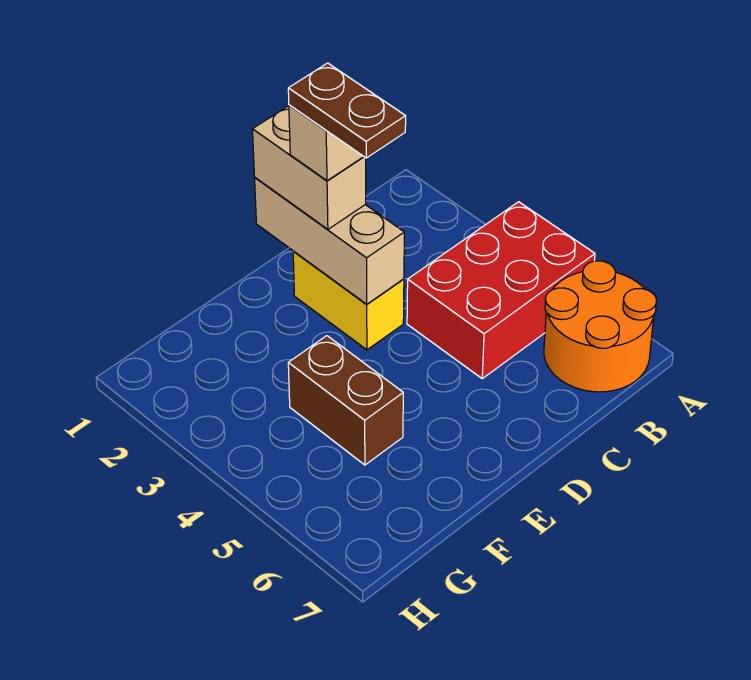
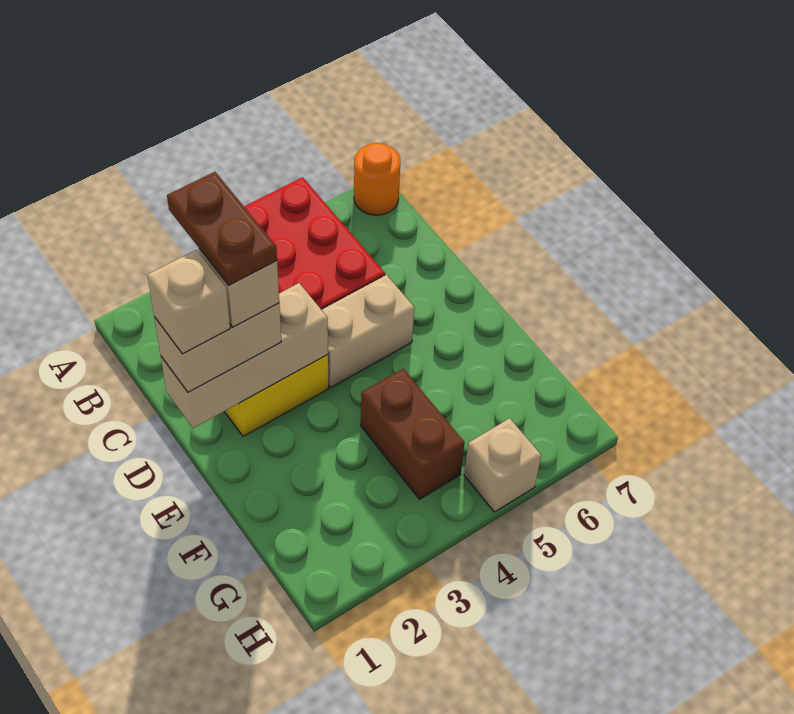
orange round brick A6:B7 level 1 -> orange round brick A7 level 1
none -> tan brick D1 level 4
brown plate D2:D3 level 5 -> brown plate C2:D2 level 5
none -> tan brick D4:D5 level 1
brown brick F4:F5 level 1 -> brown brick F4:G4 level 1
none -> tan brick H5 level 1

